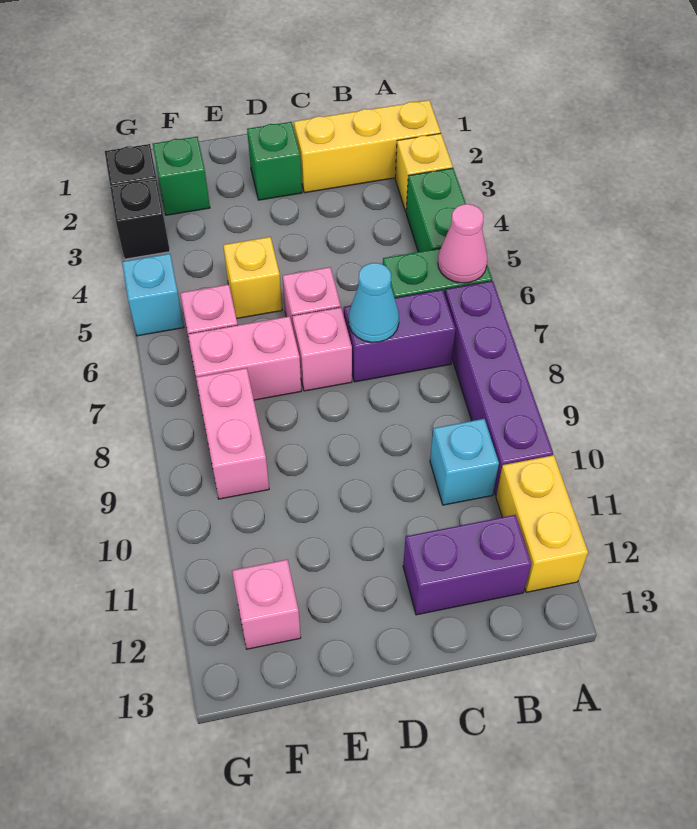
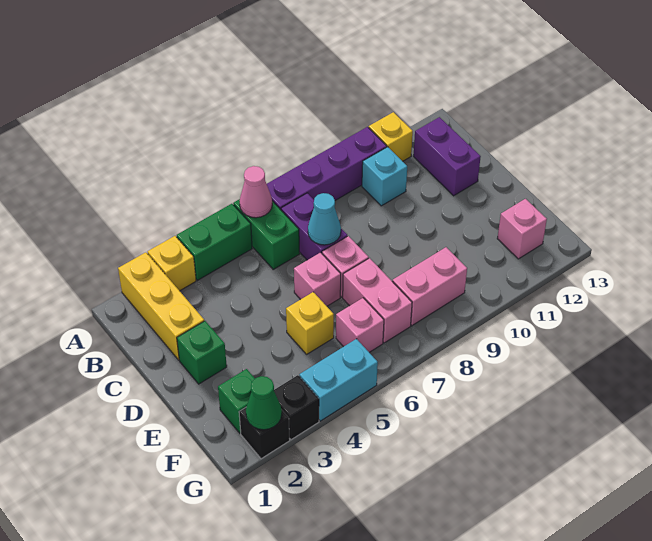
yellow brick A11:A12 level 1 -> yellow brick A11 level 1
none -> green cone G2 level 2
cyan brick G5 level 1 -> cyan brick G4:G5 level 1

